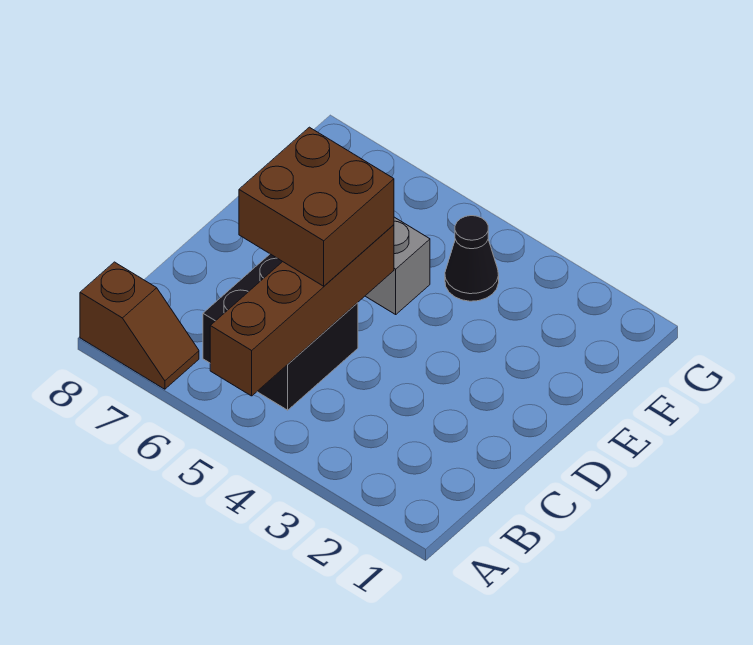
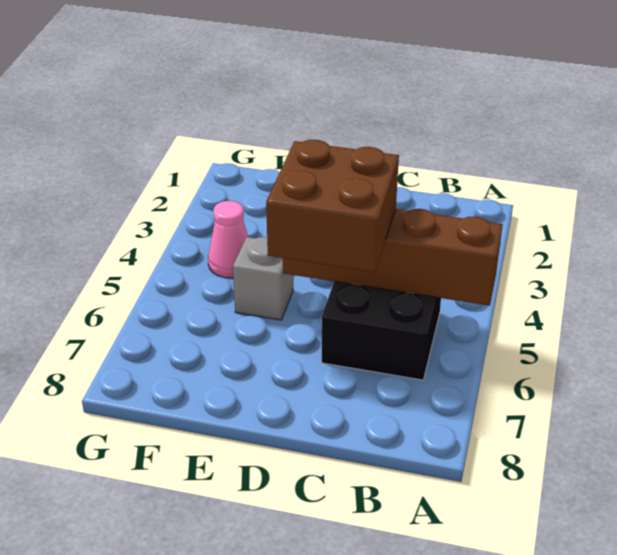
brown slope A7:A8 level 1 top 8 -> none
black cone F4 level 1 -> pink cone F4 level 1

